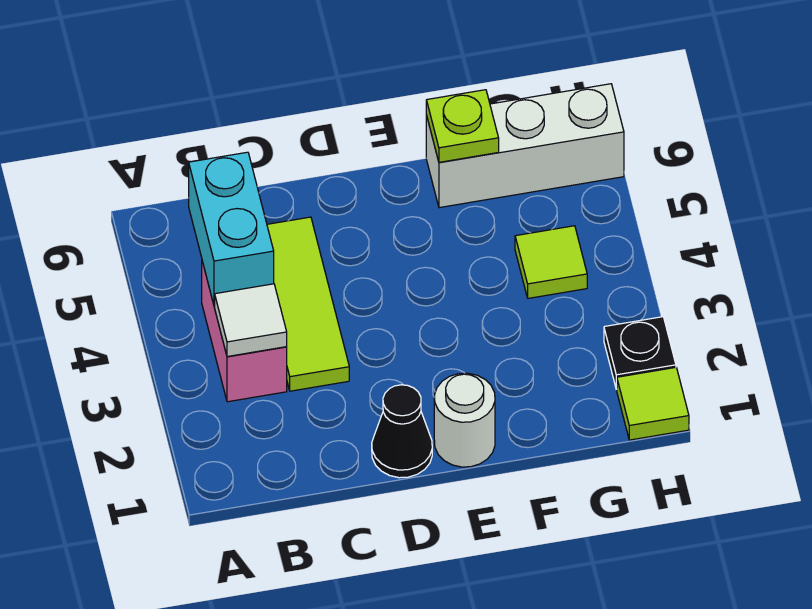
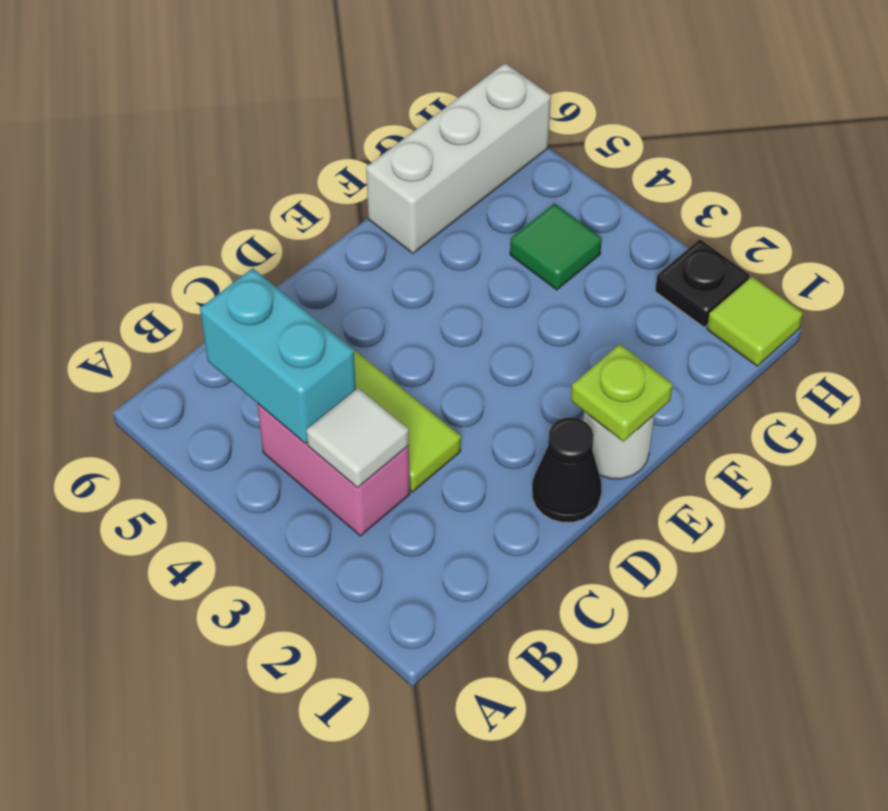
lime plate F6 level 2 -> lime plate E1 level 2
lime tile G4 level 1 -> green tile G4 level 1

